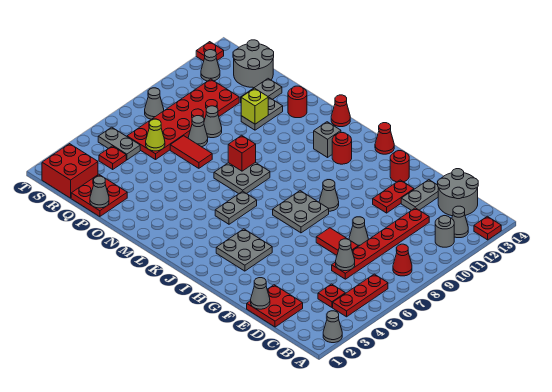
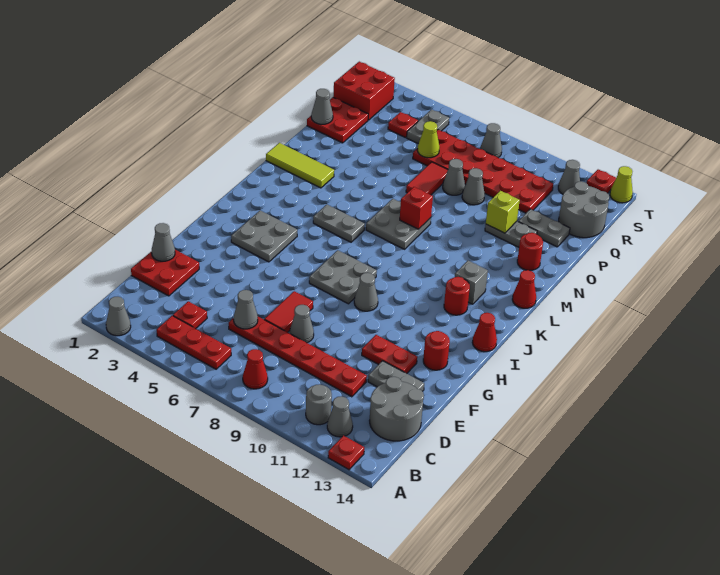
none -> lime tile M1:M3 level 1
none -> lime cone T14 level 1

